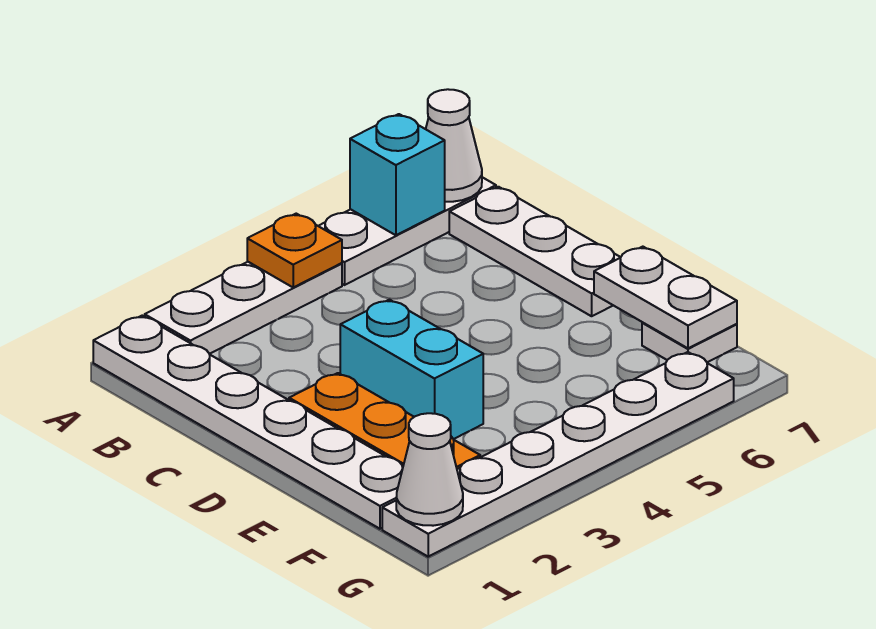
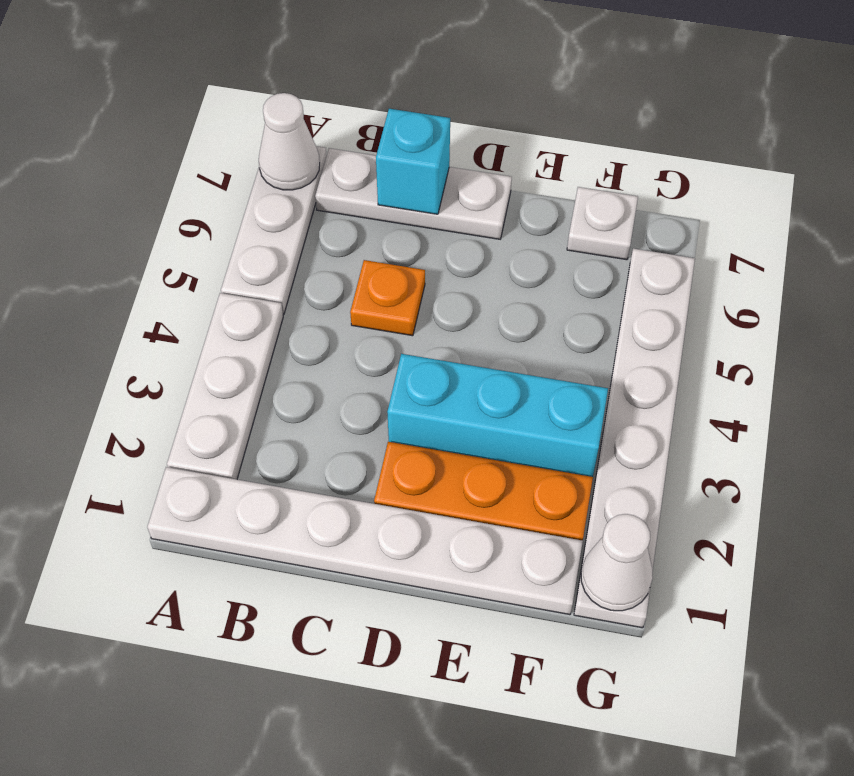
orange plate A4 level 2 -> orange plate C5 level 1
cyan brick A6 level 2 -> cyan brick C7 level 2
cyan brick D3:E3 level 1 -> cyan brick D3:F3 level 1
white plate E7:F7 level 2 -> none

